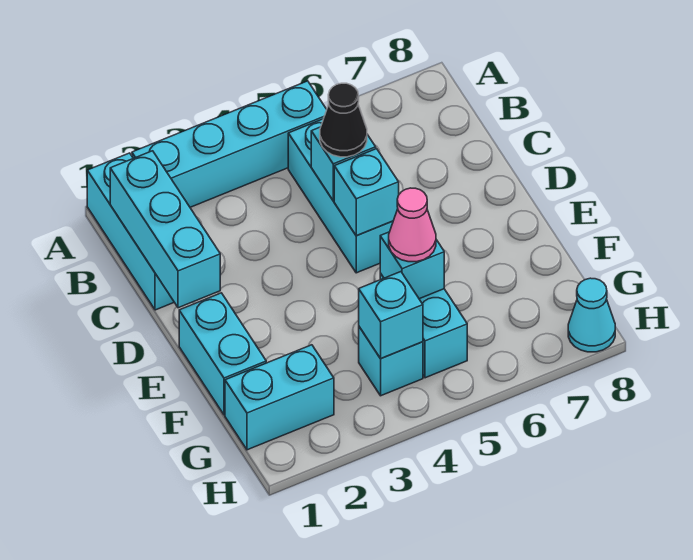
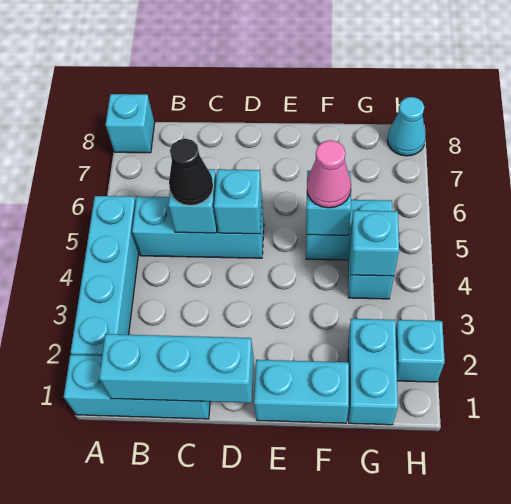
none -> cyan brick A8 level 1
none -> cyan brick H2 level 1

